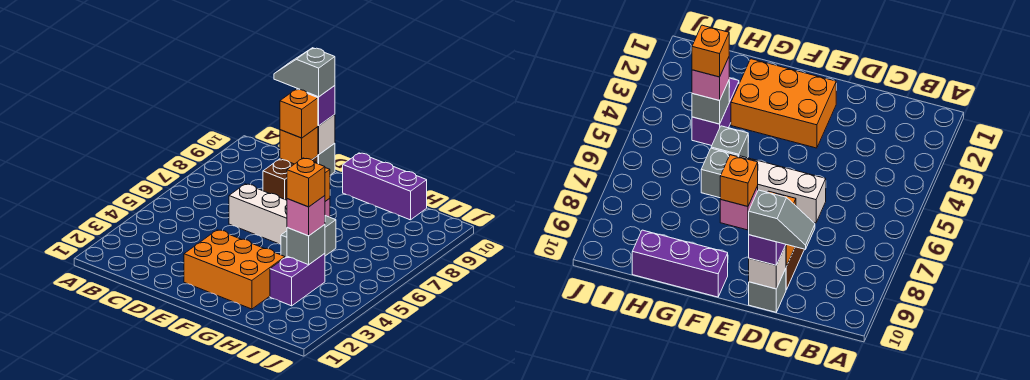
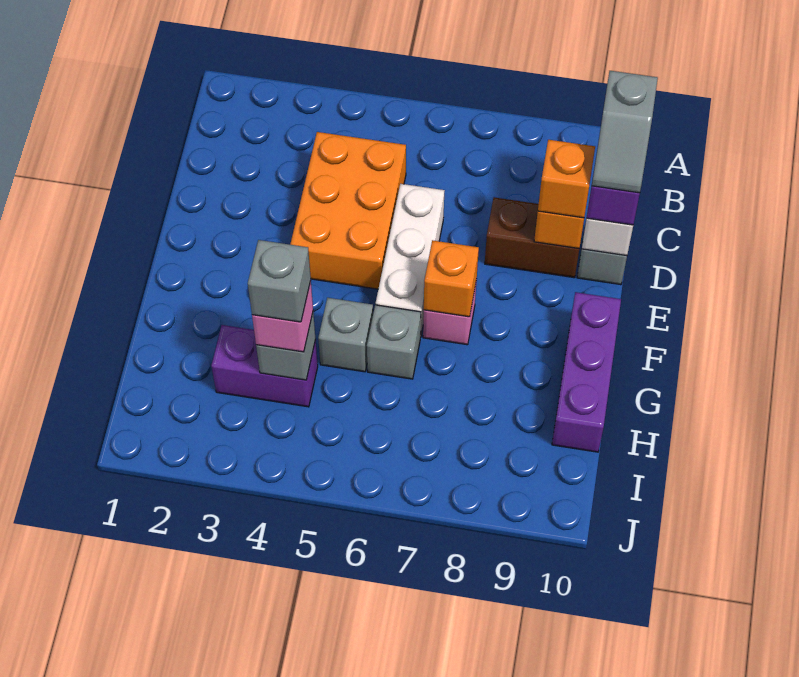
grey slope C10:D10 level 4 top D -> grey slope C10:D10 level 4 top C
orange brick E2:G3 level 1 -> orange brick C4:E5 level 1
orange brick H4 level 4 -> grey brick H4 level 4

